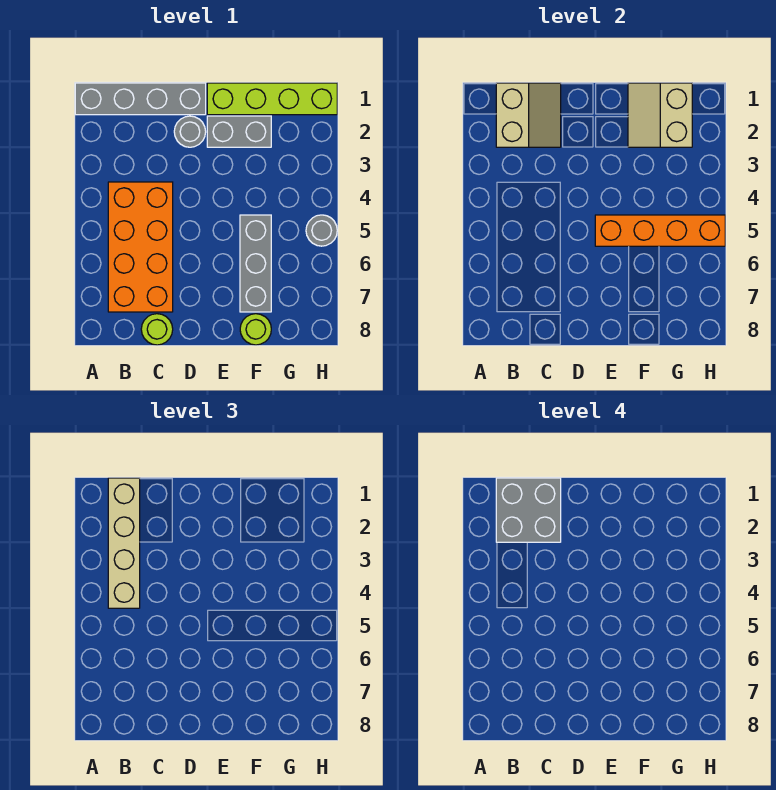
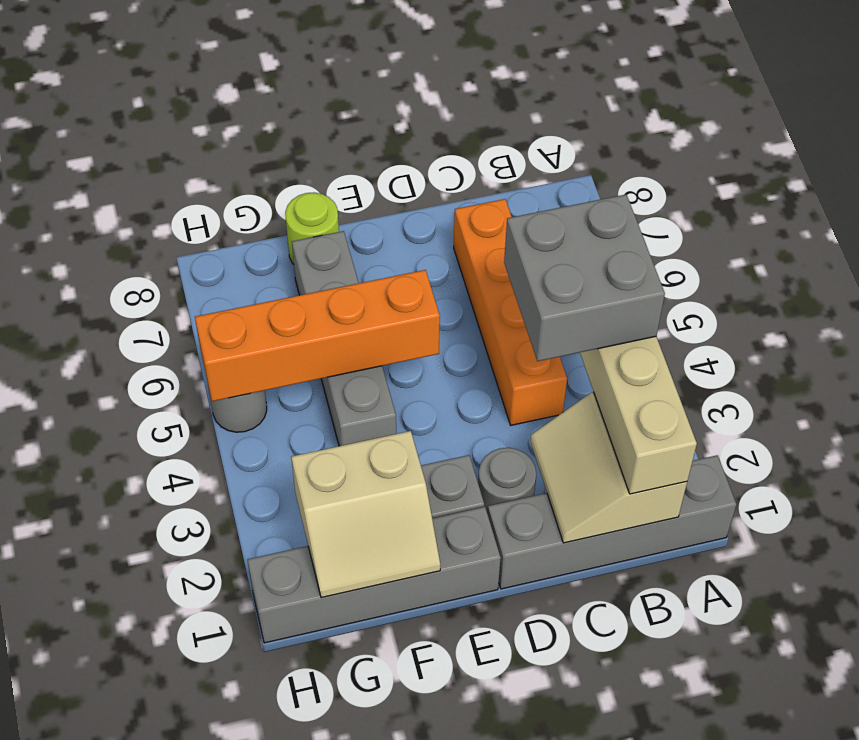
grey brick B1:C2 level 4 -> grey brick B3:C4 level 4
orange brick B4:C7 level 1 -> orange brick C4:C7 level 1
lime round brick C8 level 1 -> none
lime brick E1:H1 level 1 -> grey brick E1:H1 level 1
tan slope F1:G2 level 2 top G -> tan slope F1:G2 level 2 top 2
grey brick F5:F7 level 1 -> grey brick F4:F7 level 1

